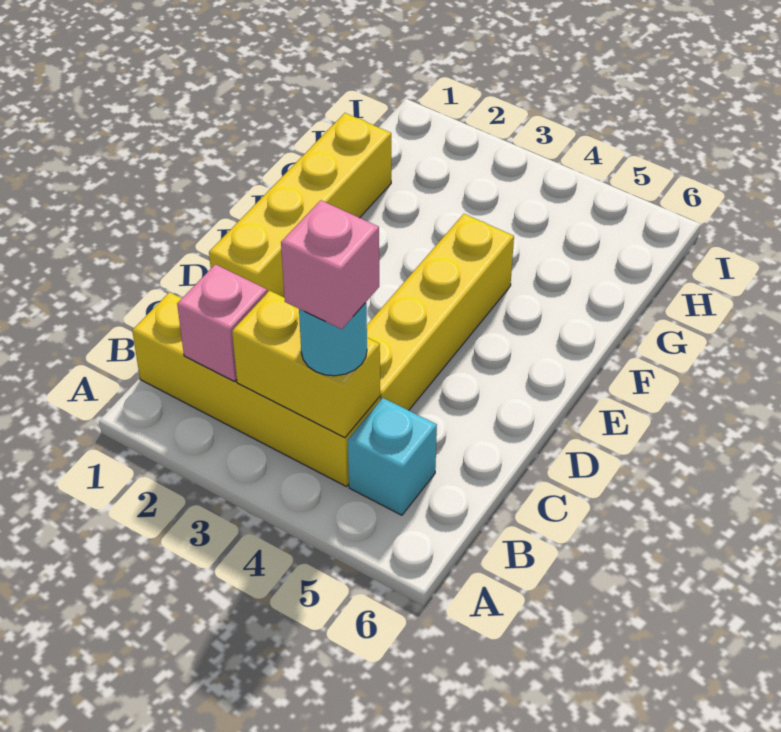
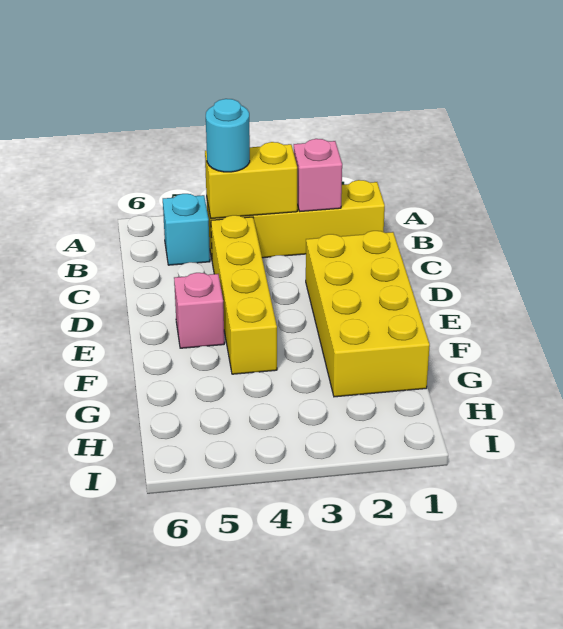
pink brick B4 level 4 -> pink brick E5 level 1
yellow brick D1:G1 level 1 -> yellow brick D1:G2 level 1

